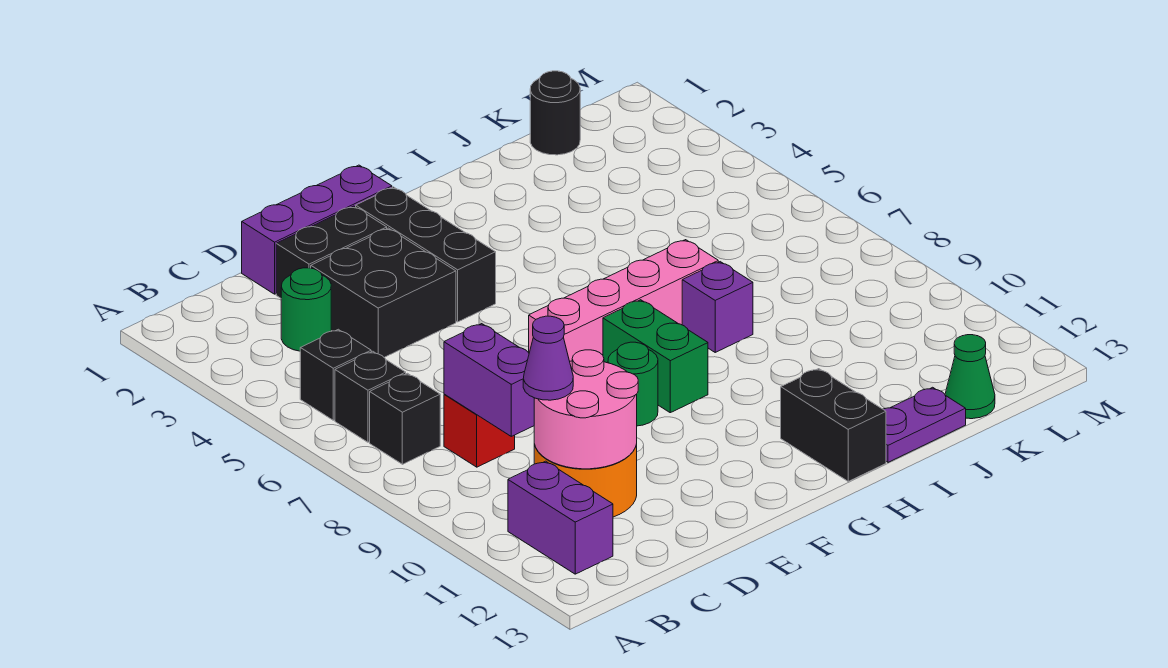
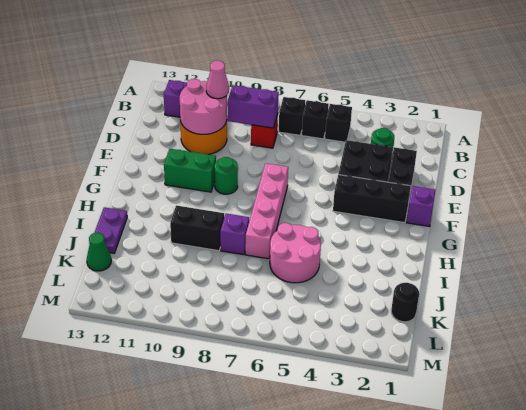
purple cone C10 level 3 -> pink cone C10 level 3
purple brick D1:F1 level 1 -> purple brick F1 level 1
green brick G8:G9 level 1 -> green brick F10:F11 level 1
black brick H12:H13 level 1 -> black brick I9:I10 level 1
none -> pink round brick I5:J6 level 1

